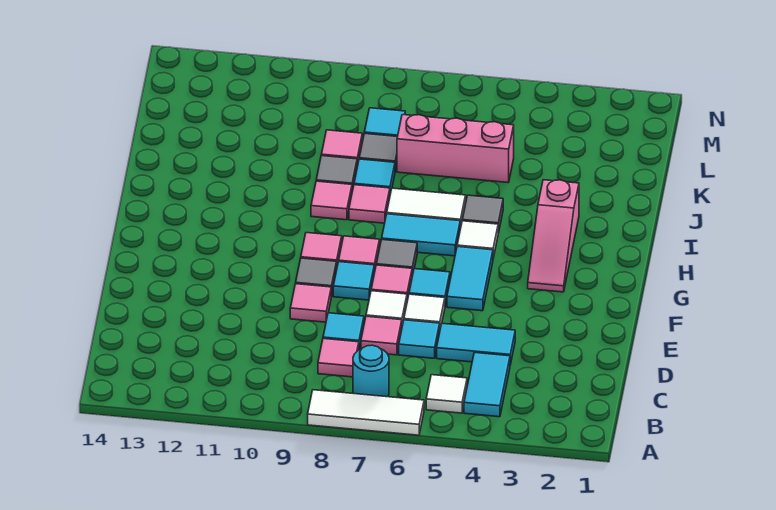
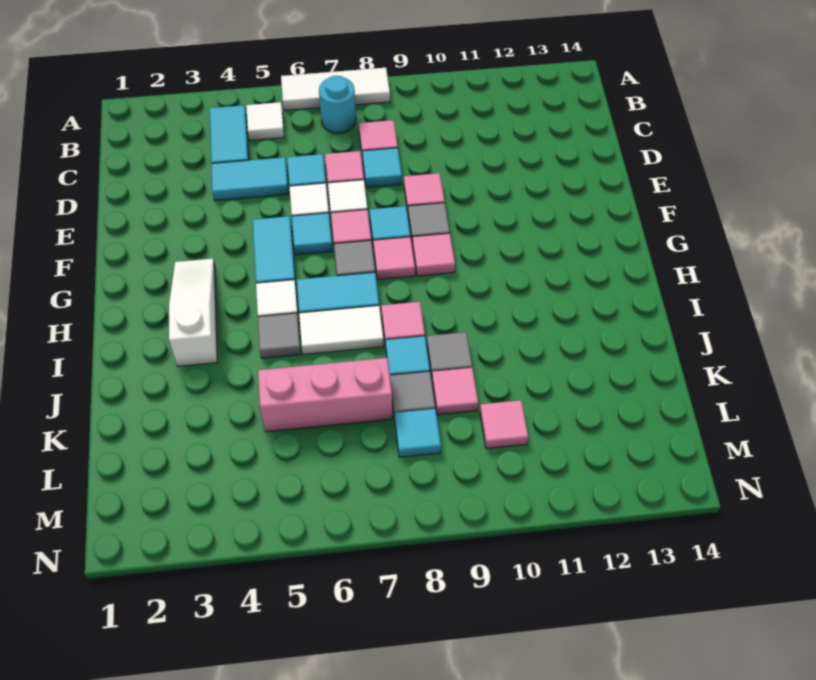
pink slope G3:I3 level 1 top I -> white slope G3:I3 level 1 top I
pink tile I9 level 1 -> pink tile L10 level 1

